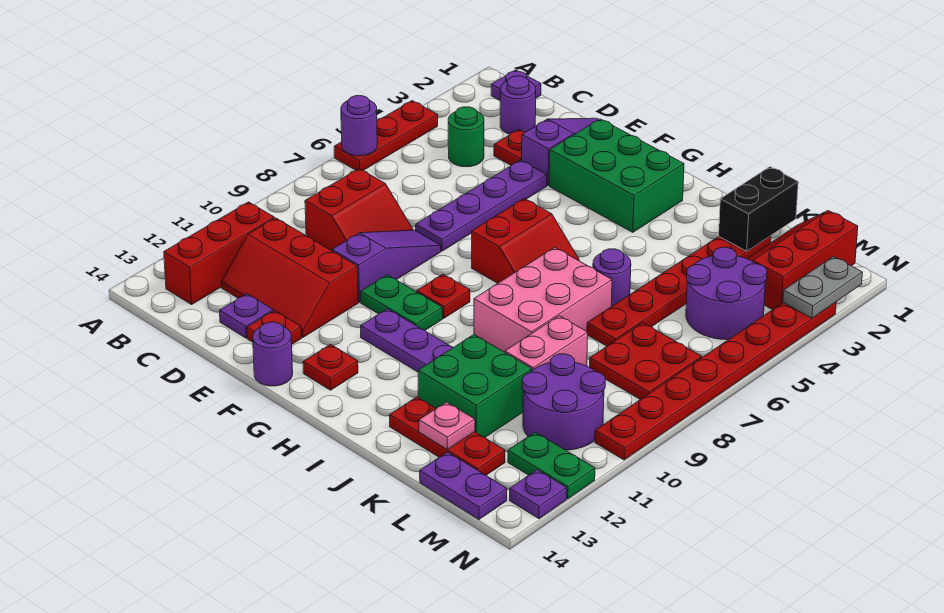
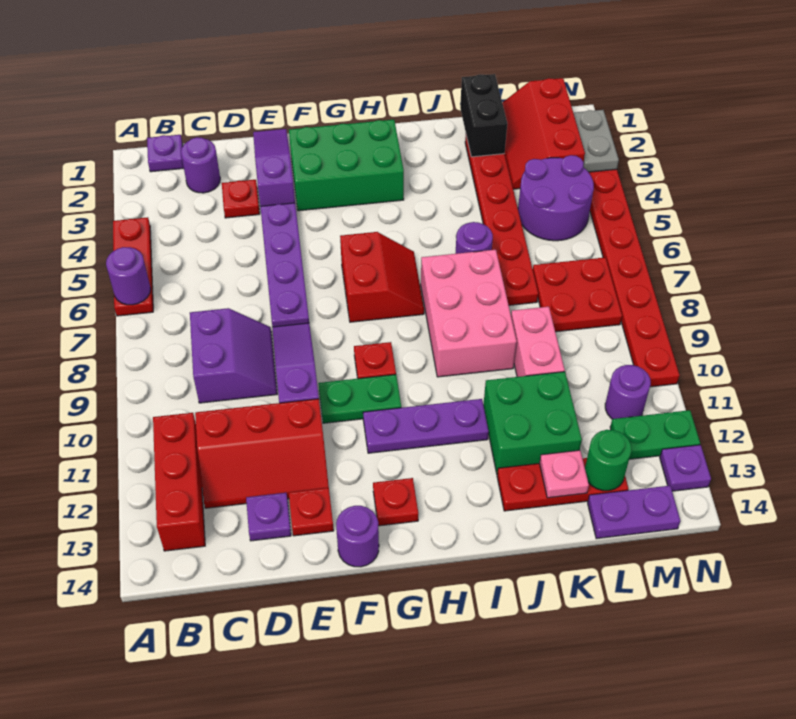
green round brick C4 level 1 -> green round brick L13 level 2
red slope C8:D9 level 1 top C -> purple slope C8:D9 level 1 top C
purple round brick L10:M11 level 1 -> purple round brick M11 level 1

